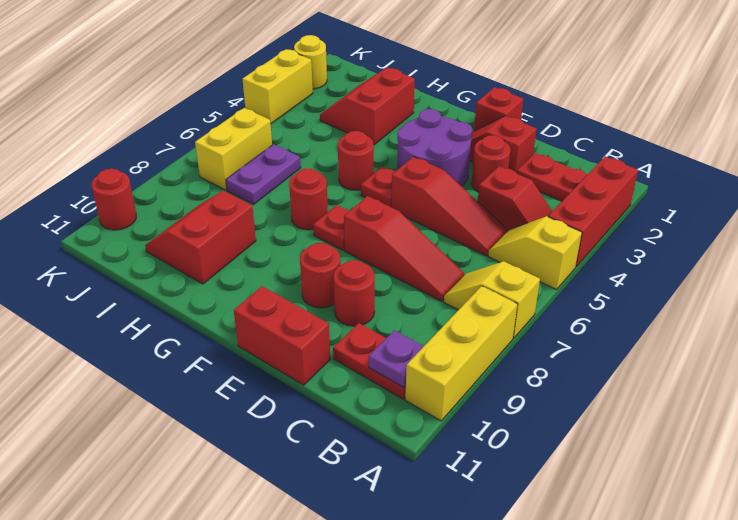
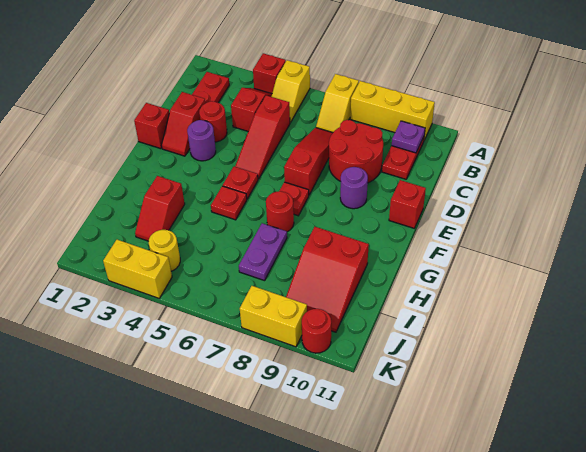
red brick A2:A4 level 1 -> red brick A4 level 1
red slope C5:E5 level 1 top E -> red slope C5:E5 level 1 top C
red round brick D9 level 1 -> red round brick C8:D9 level 1
red brick D11:E11 level 1 -> red brick E11 level 1
purple round brick E3:F4 level 1 -> purple round brick E3 level 1
red round brick E9 level 1 -> purple round brick E9 level 1
red round brick G5 level 1 -> red plate G5 level 1
red slope H2:I3 level 1 top H -> red slope H3:I3 level 1 top H
red slope H9:I10 level 1 top H -> red slope H9:J10 level 1 top H
purple plate I6:I7 level 1 -> purple plate H7:I7 level 1
yellow brick J6:J7 level 1 -> yellow brick K8:K9 level 1
yellow round brick K2 level 1 -> yellow round brick J4 level 1

